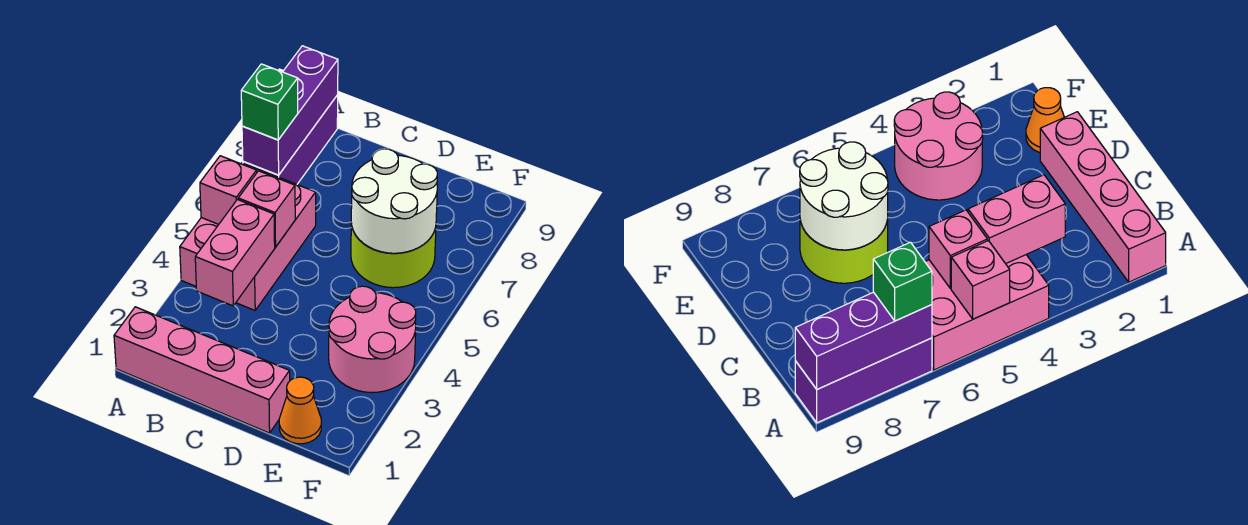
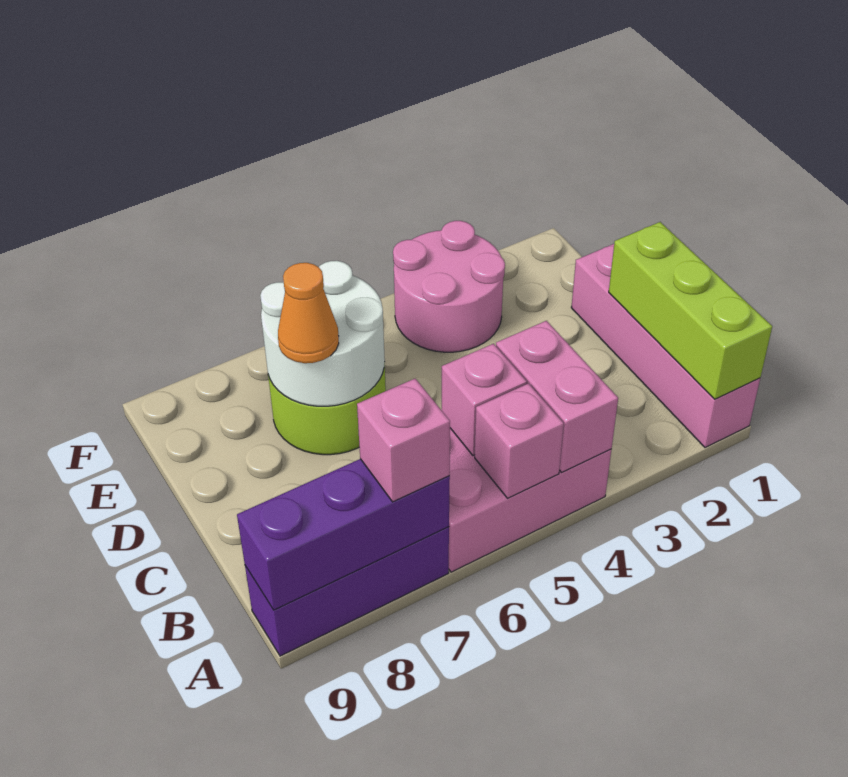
none -> lime brick A1:C1 level 2
green brick A7 level 3 -> pink brick A7 level 3
pink brick B3:B4 level 2 -> pink brick A4:B4 level 2
orange cone E1 level 1 -> orange cone D7 level 3

